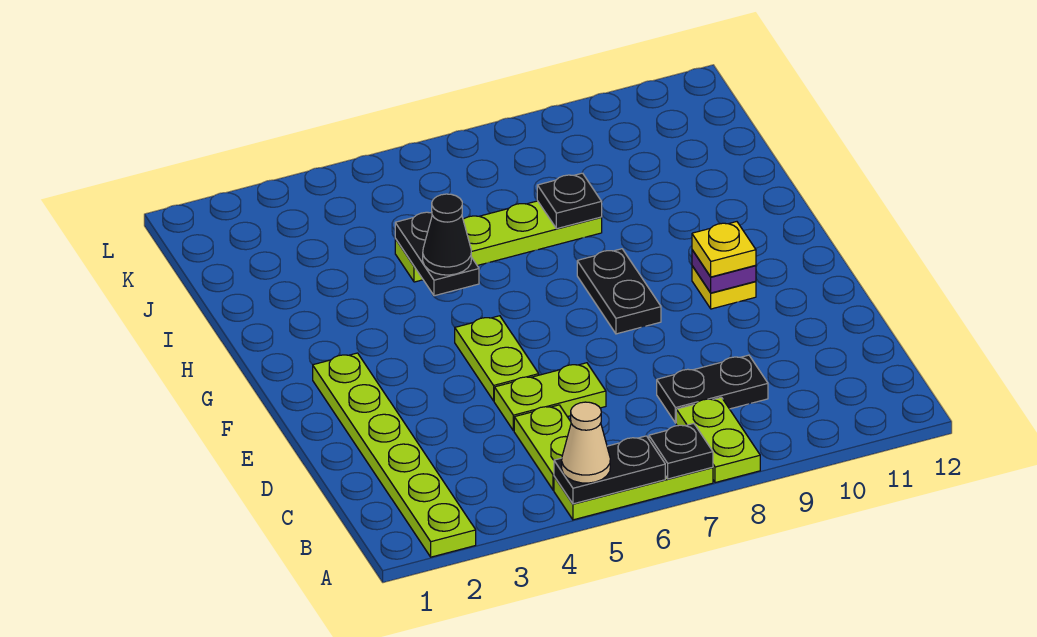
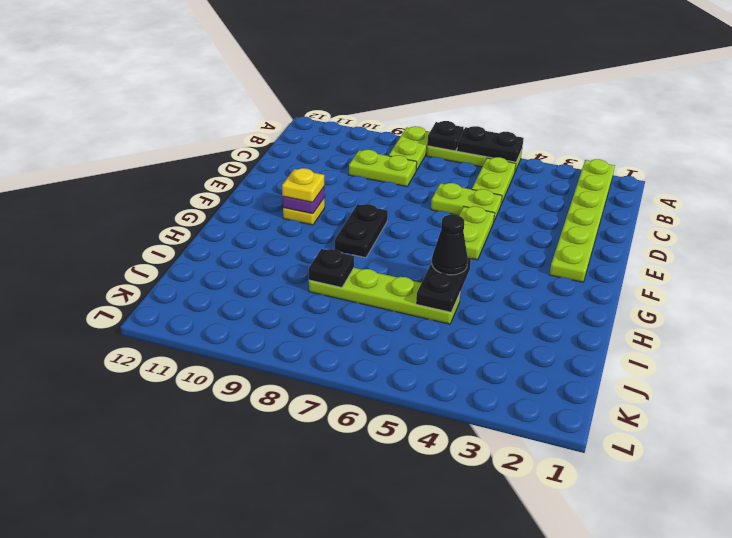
tan cone A5 level 3 -> none
black plate C8:C9 level 1 -> lime plate C8:C9 level 1

